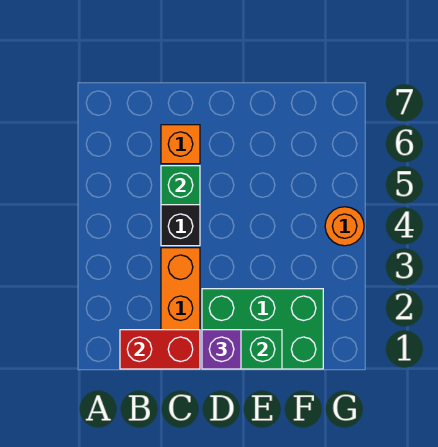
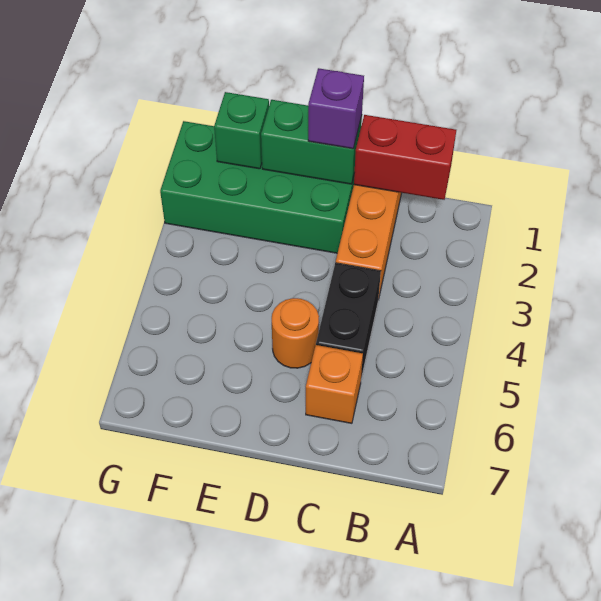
green brick C5 level 2 -> green brick F1 level 2
green brick D1:F2 level 1 -> green brick D1:G2 level 1
orange round brick G4 level 1 -> orange round brick D5 level 1

